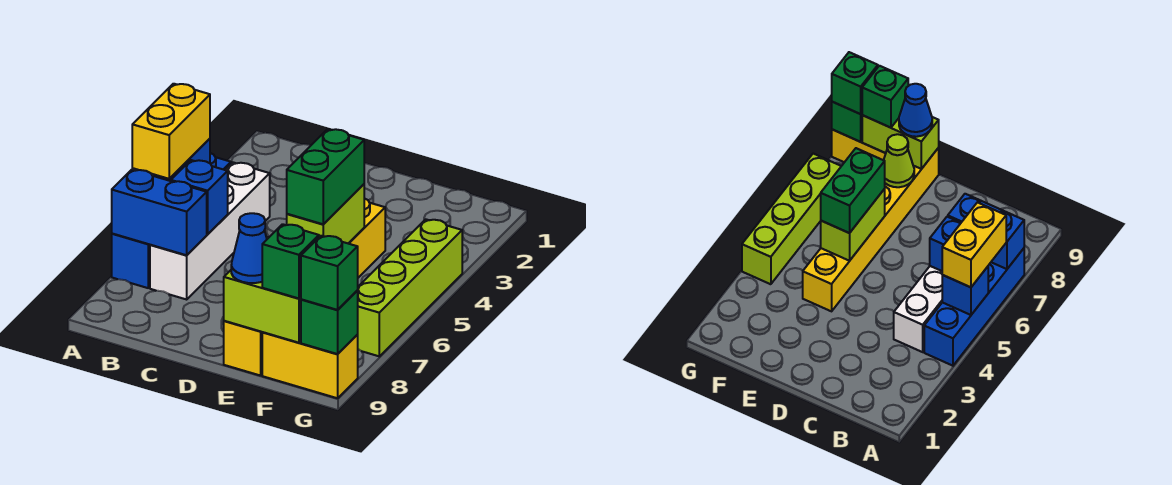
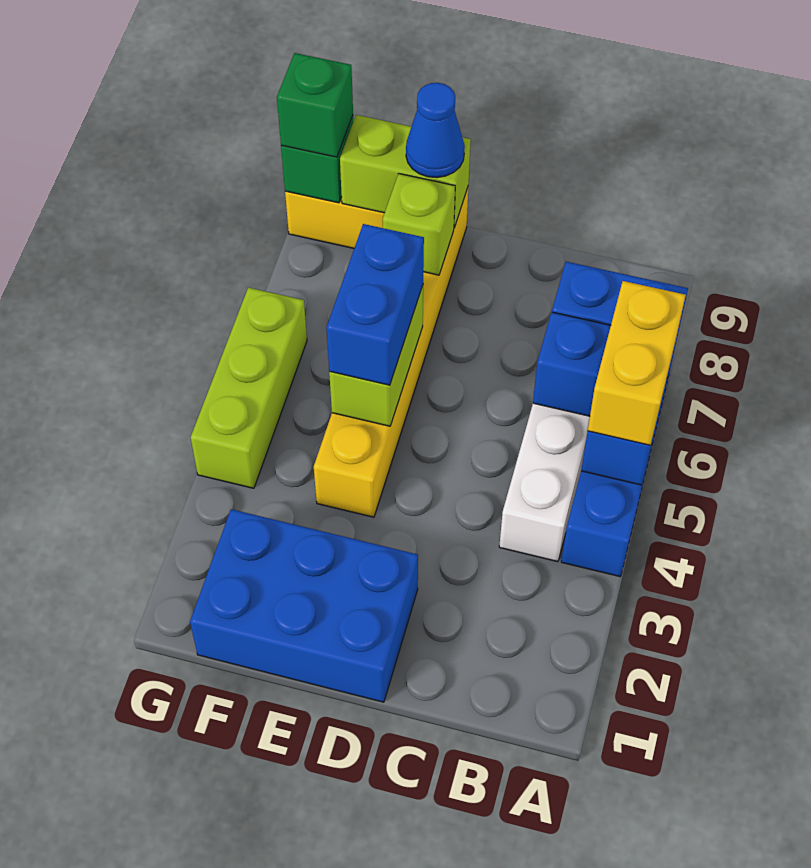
none -> blue brick D1:F2 level 1
green brick E5:E6 level 3 -> blue brick E5:E6 level 3
lime cone E8 level 2 -> lime brick E8 level 2
green brick F9 level 3 -> none
lime brick G4:G7 level 1 -> lime brick G4:G6 level 1

